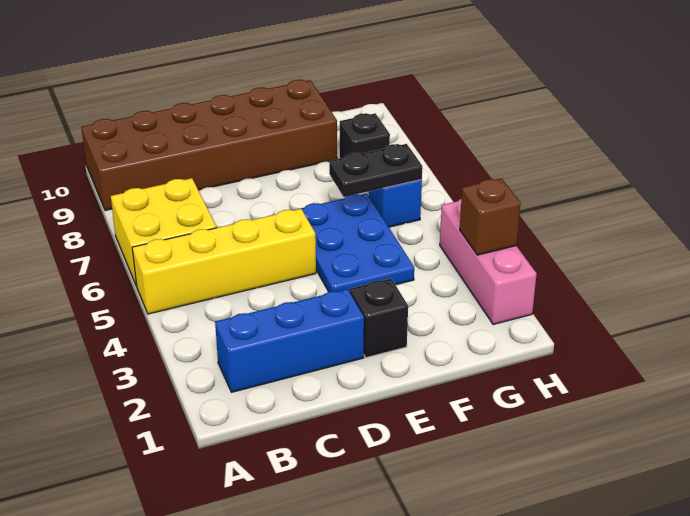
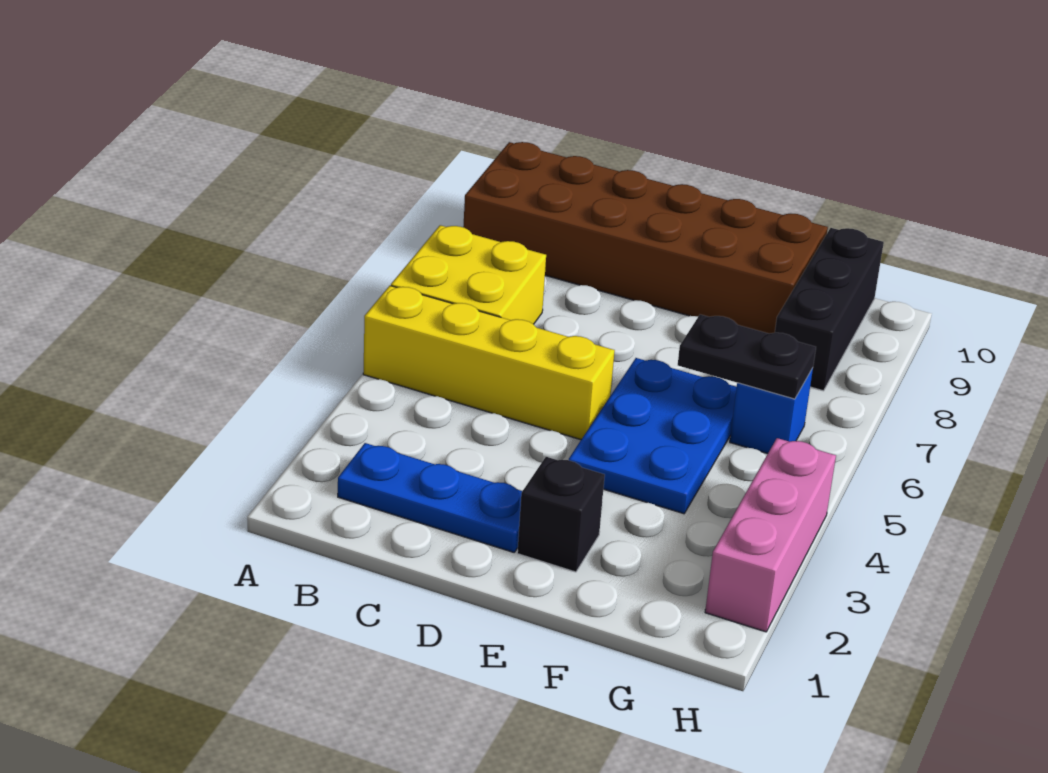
blue brick B2:D2 level 1 -> blue plate B2:D2 level 1
black brick G8 level 1 -> black brick G8:G10 level 1
brown brick H3 level 2 -> none

